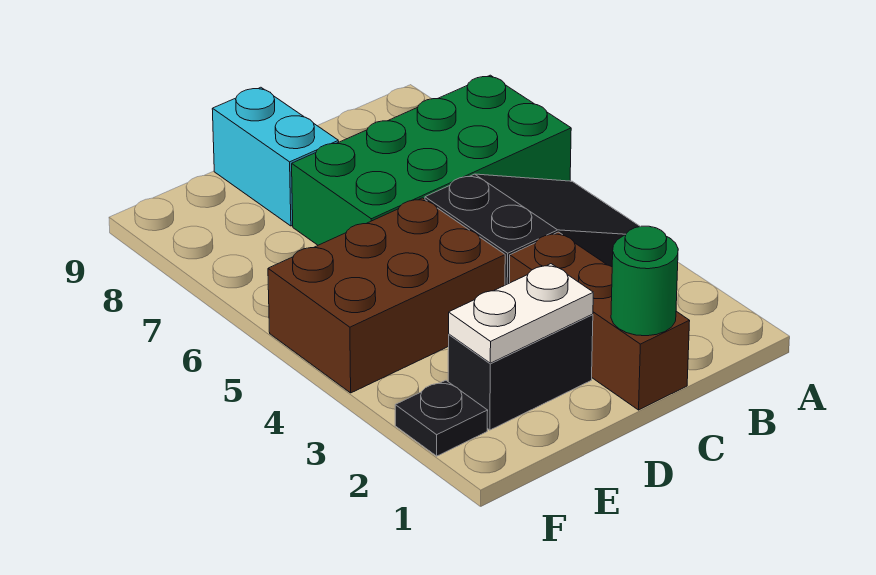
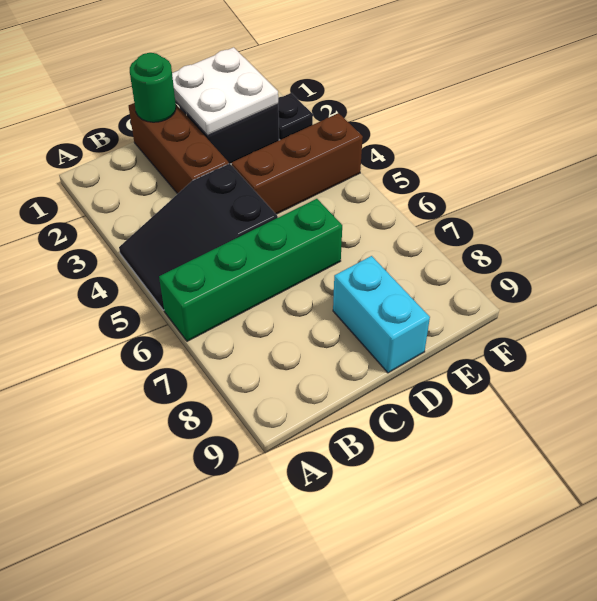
green brick A6:D7 level 1 -> green brick A6:D6 level 1
white plate D2:E2 level 2 -> white plate D1:E2 level 2
brown brick D4:F5 level 1 -> brown brick D4:F4 level 1

